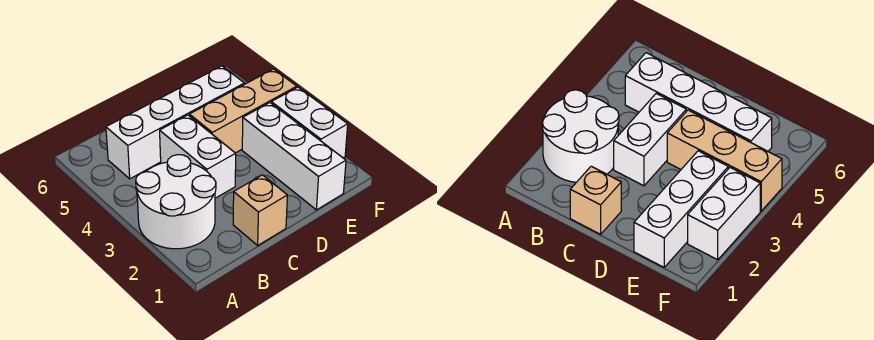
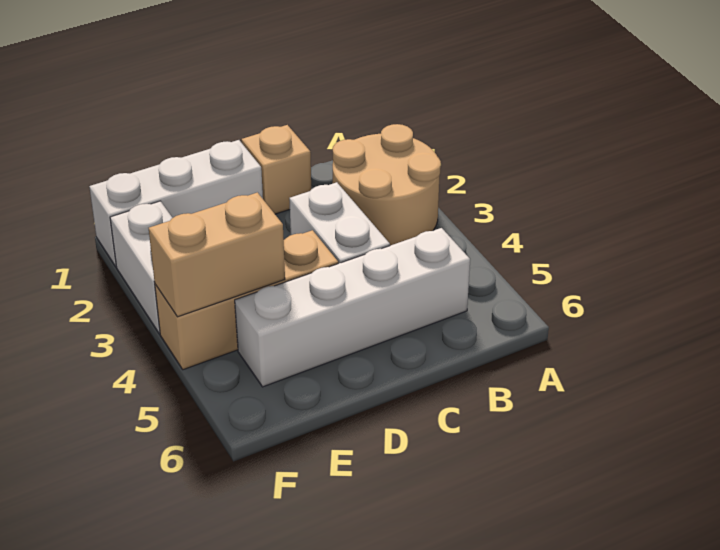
white round brick A2:B3 level 1 -> tan round brick A2:B3 level 1
white brick E1:E3 level 1 -> white brick D1:F1 level 1
none -> tan brick E4:F4 level 2

